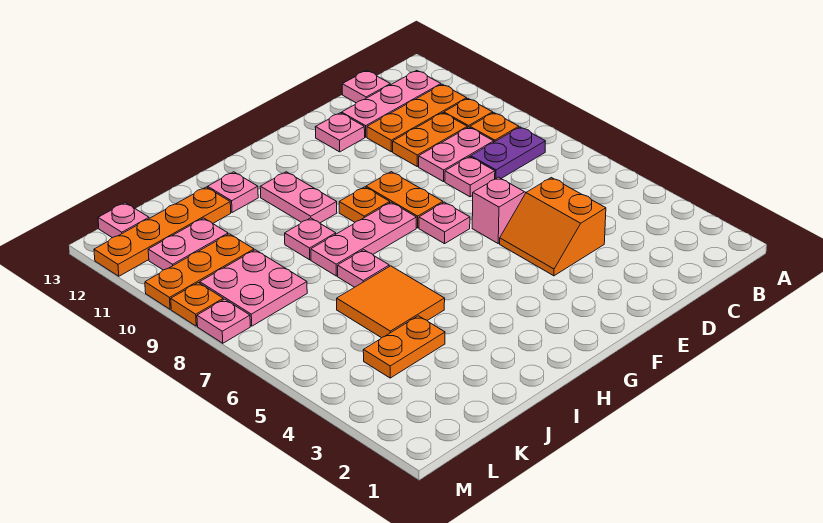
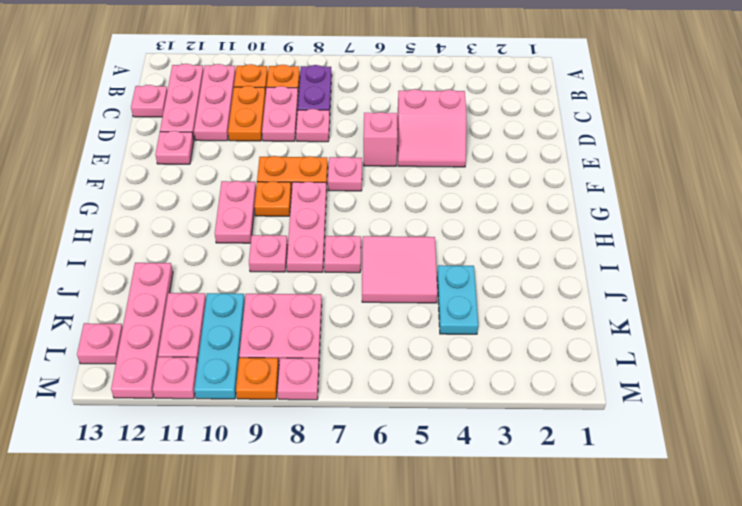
orange plate B11:D11 level 1 -> pink plate B11:D11 level 1
orange slope D4:E5 level 1 top D -> pink slope D4:E5 level 1 top D
pink plate H10:H11 level 1 -> pink plate G10:H10 level 1
orange tile I5:J6 level 1 -> pink tile I5:J6 level 1
pink plate I12 level 1 -> pink plate M11 level 1
orange plate J4:K4 level 1 -> cyan plate J4:K4 level 1
orange plate J12:M12 level 1 -> pink plate J12:M12 level 1
orange plate K10:M10 level 1 -> cyan plate K10:M10 level 1

